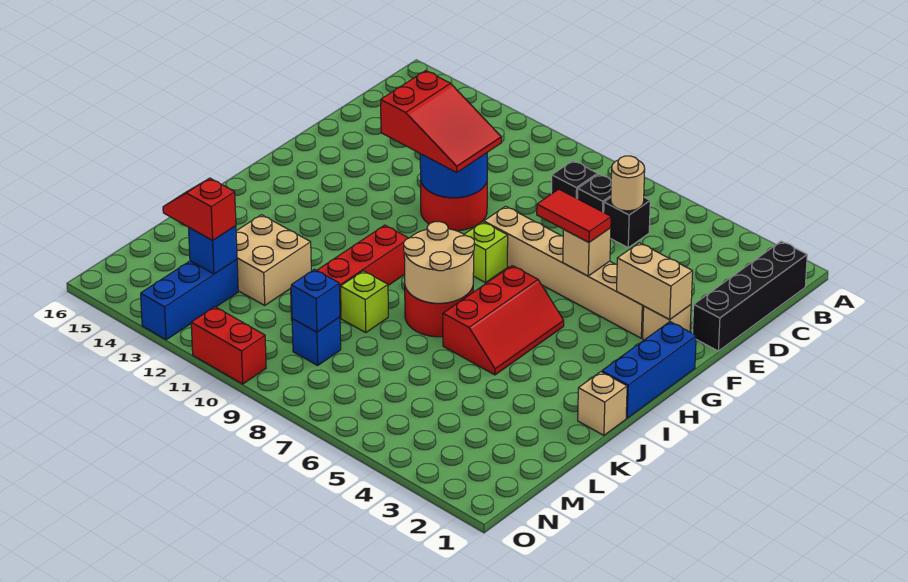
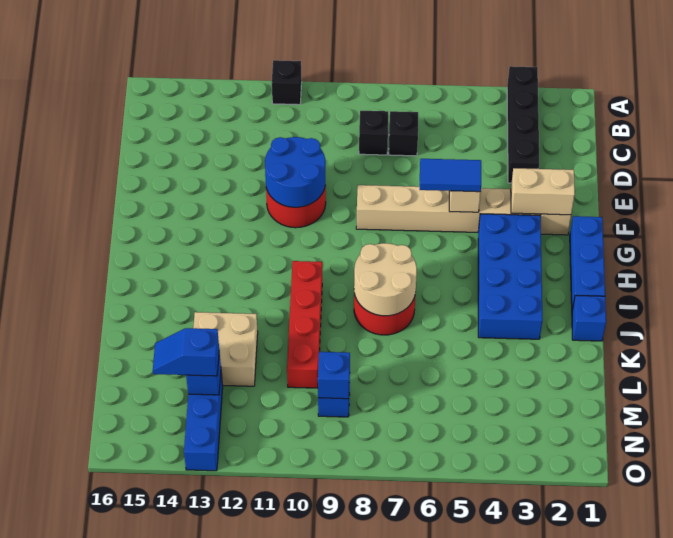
black brick B1:E1 level 1 -> black brick A3:D3 level 1
black brick C6 level 1 -> black brick A11 level 1
tan round brick C6 level 2 -> none
red slope E10:F12 level 3 top 12 -> none
red tile F5:F6 level 3 -> blue tile F5:F6 level 3
none -> blue brick G3:J4 level 1
lime brick G8 level 1 -> none
red slope H5:J6 level 1 top 6 -> none
tan brick J1 level 1 -> blue brick J1 level 1
lime brick K9 level 1 -> none
red slope M13:M14 level 3 top 13 -> blue slope M13:M14 level 3 top 13
red brick O10:O11 level 1 -> none

